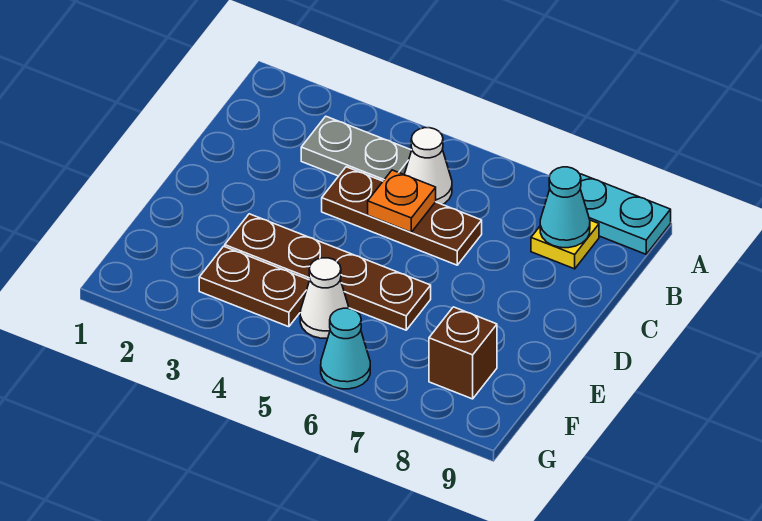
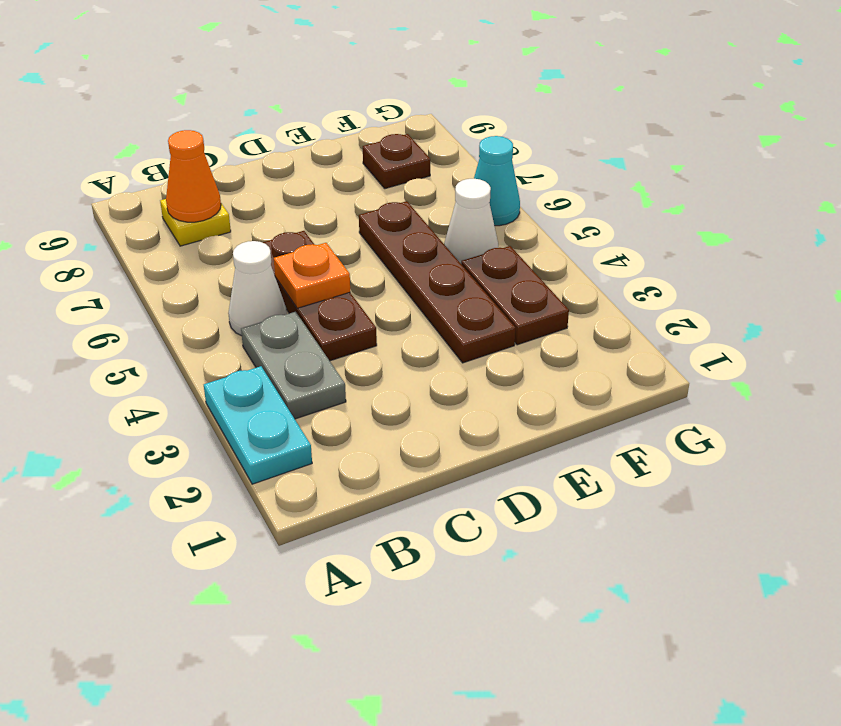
cyan plate A8:A9 level 1 -> cyan plate A2:A3 level 1
cyan cone B8 level 2 -> orange cone B8 level 2
brown brick F8 level 1 -> brown plate F8 level 1

